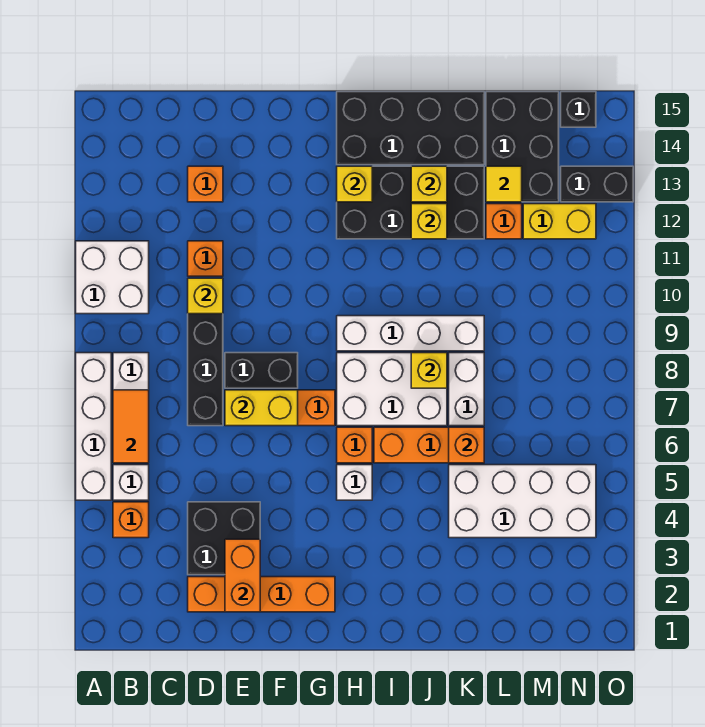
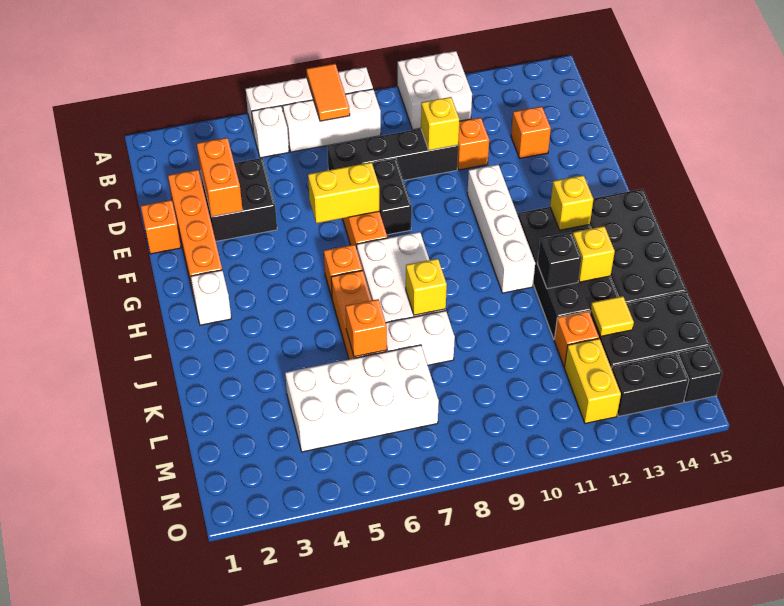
orange brick B4 level 1 -> orange brick E1 level 1
orange tile B6:B7 level 2 -> orange tile A7:B7 level 2
orange brick E2:E3 level 2 -> orange brick D3:E3 level 2
yellow brick E7:F7 level 2 -> yellow brick F6:F7 level 2
white brick H5 level 1 -> white brick H2 level 1
white brick H9:K9 level 1 -> white brick F11:I11 level 1
yellow brick J12 level 2 -> black brick J12 level 2
white brick K4:N5 level 1 -> white brick L4:M7 level 1
black brick N13:O13 level 1 -> black brick N13:N14 level 1

